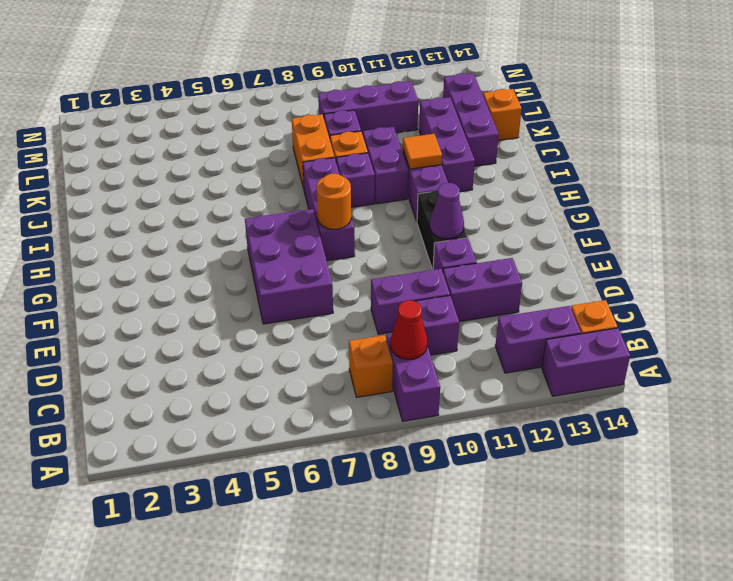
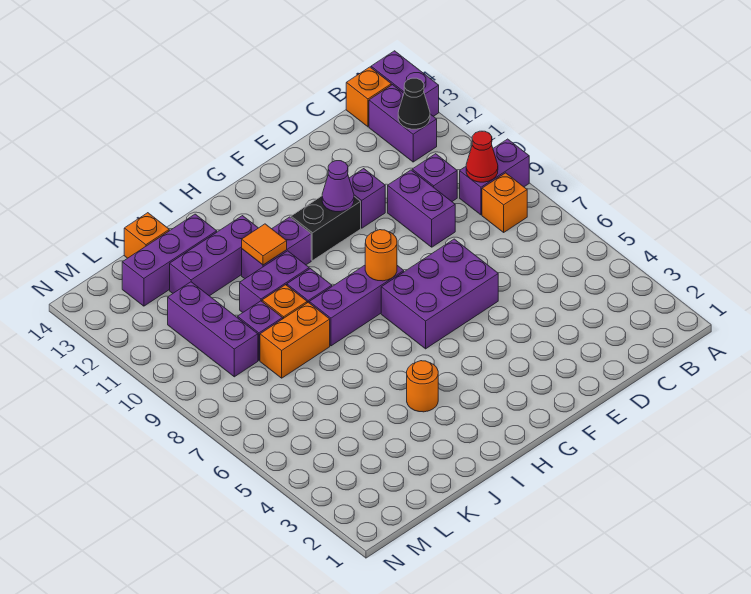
none -> black cone B12 level 2
purple brick D11:D12 level 1 -> none
none -> orange round brick I4 level 1

